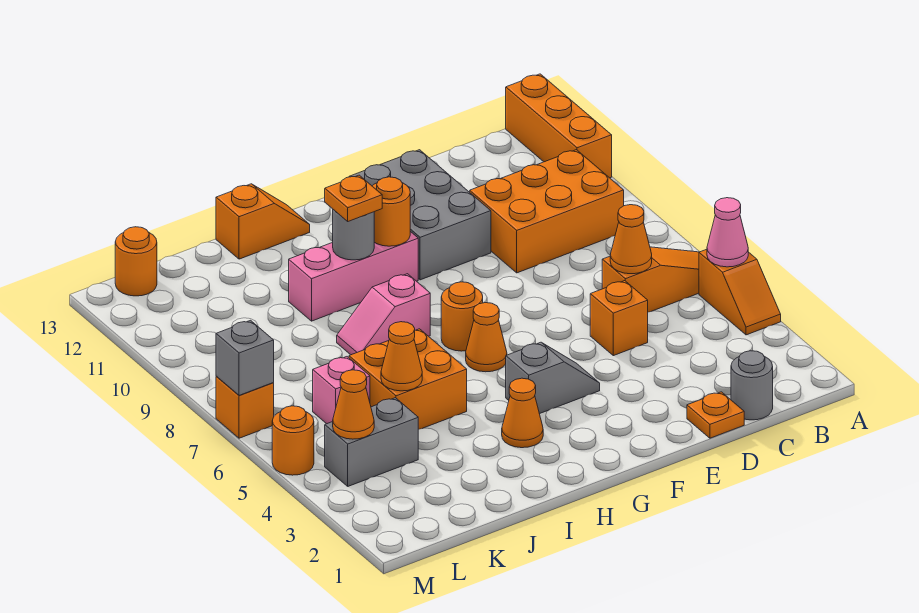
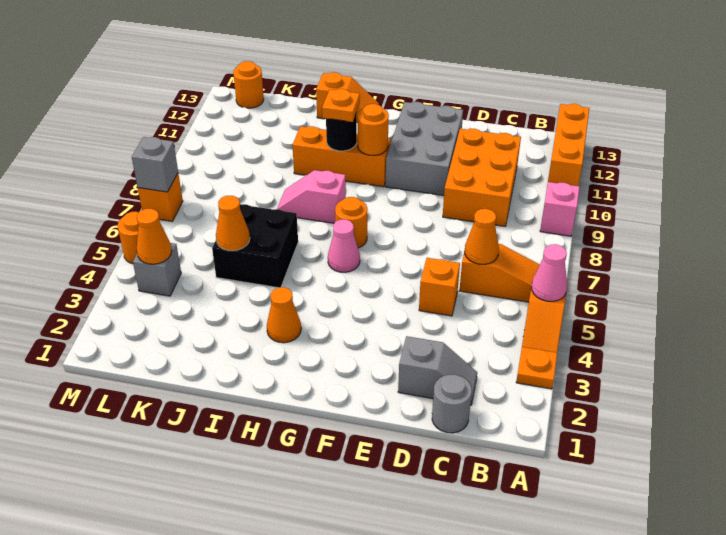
orange brick B9:D10 level 1 -> orange brick C9:D11 level 1
orange plate D1 level 1 -> orange plate A3 level 1
grey slope F4:G4 level 1 top G -> grey slope C2:D2 level 1 top D
orange cone G6 level 1 -> pink cone G6 level 1
pink brick G10:I10 level 1 -> orange brick G10:I10 level 1
grey round brick H10 level 2 -> black round brick H10 level 2
orange brick I5:J6 level 1 -> black brick I5:J6 level 1
grey brick K4:L4 level 1 -> grey brick L4 level 1
pink brick K6 level 1 -> pink brick A9 level 1

